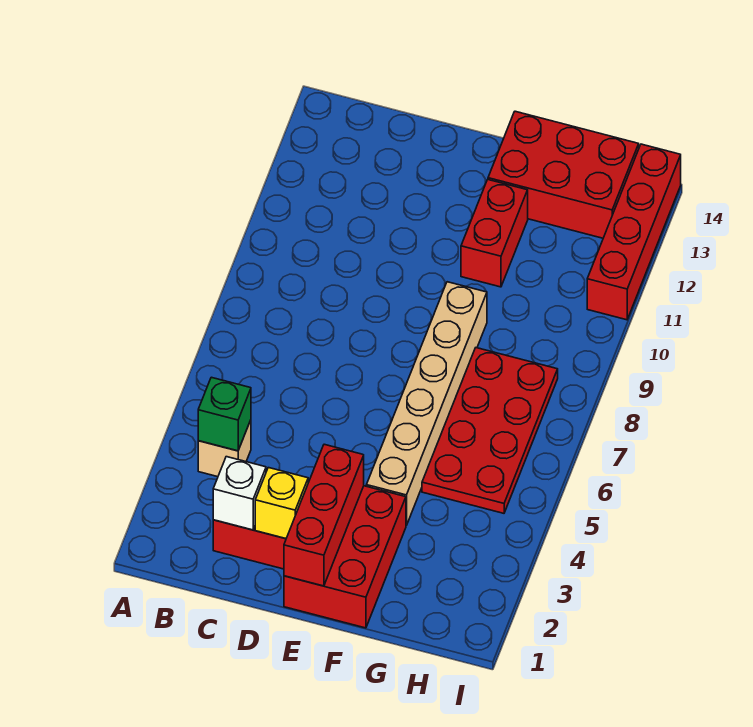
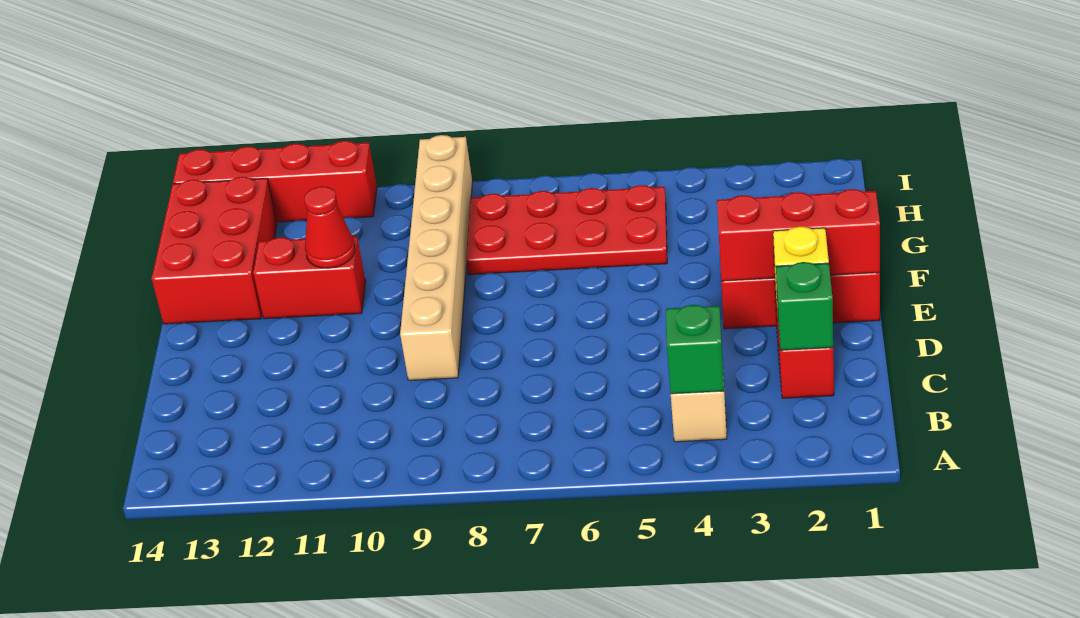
white brick C2 level 2 -> green brick C2 level 2
tan brick F4:F9 level 1 -> tan brick D9:I9 level 1
none -> red cone F11 level 2

